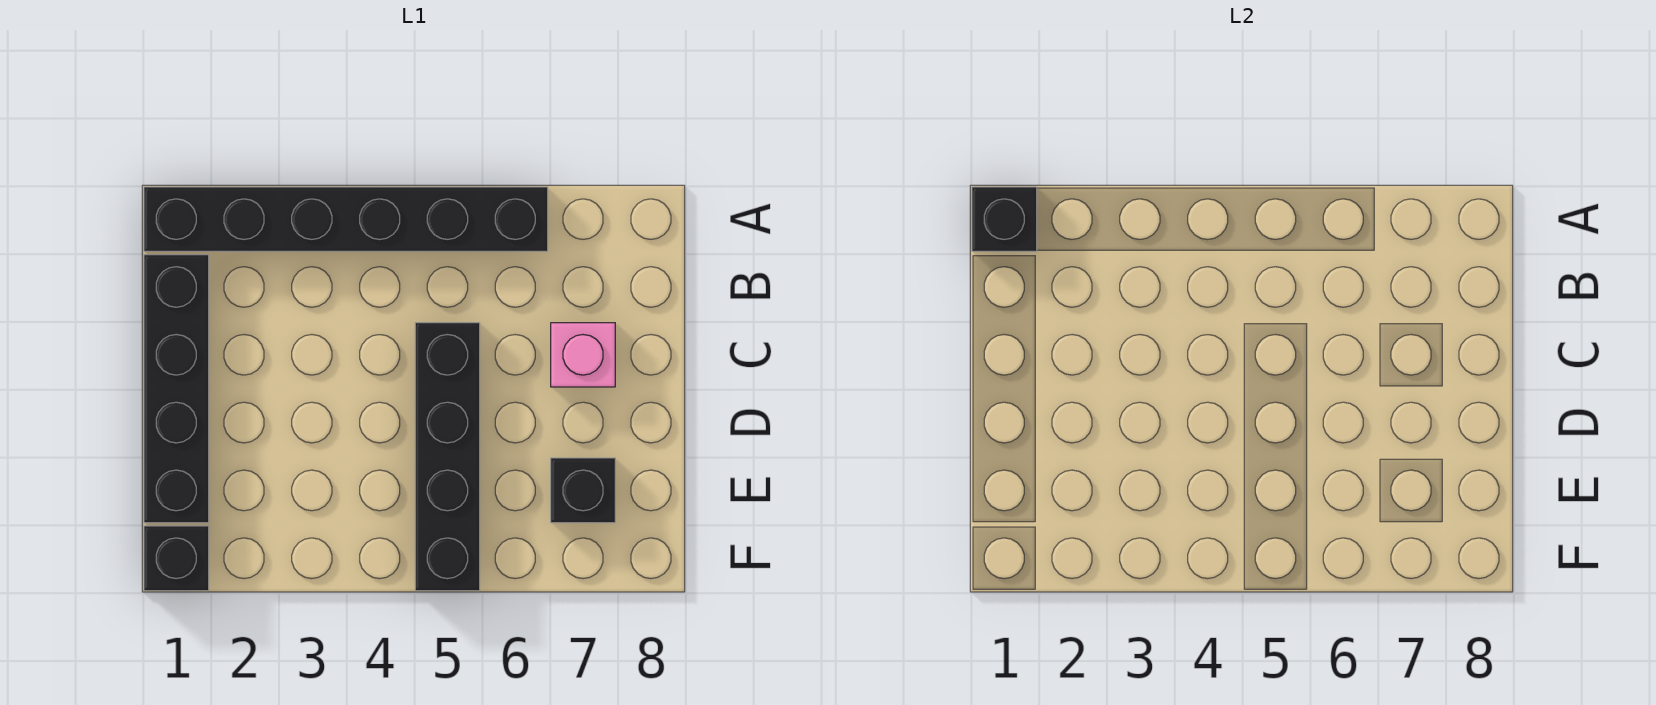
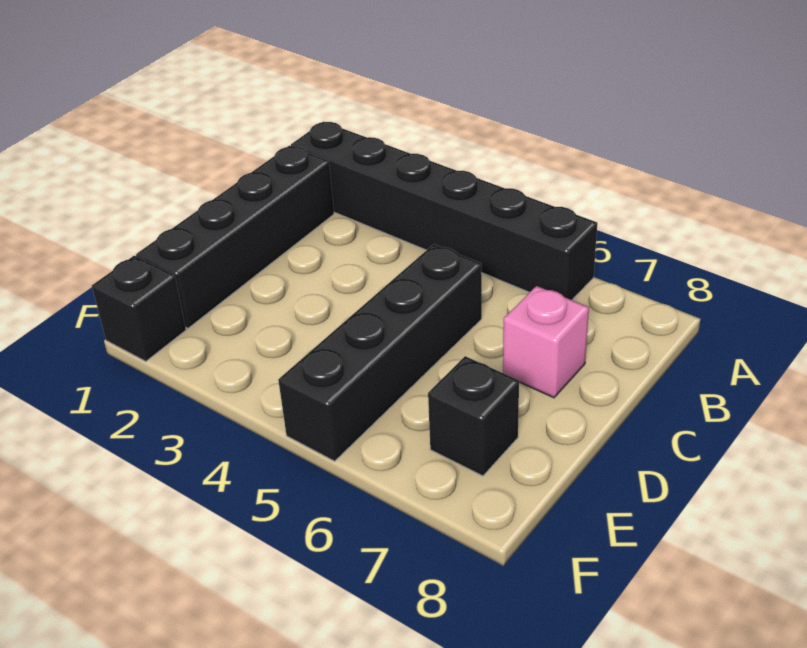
black brick A1 level 2 -> none

